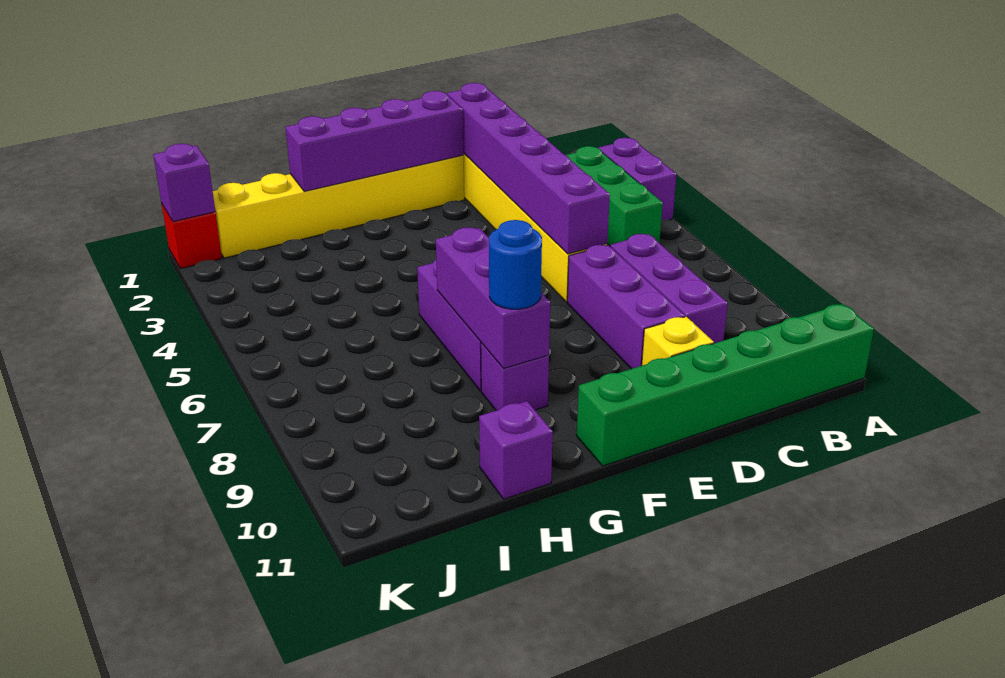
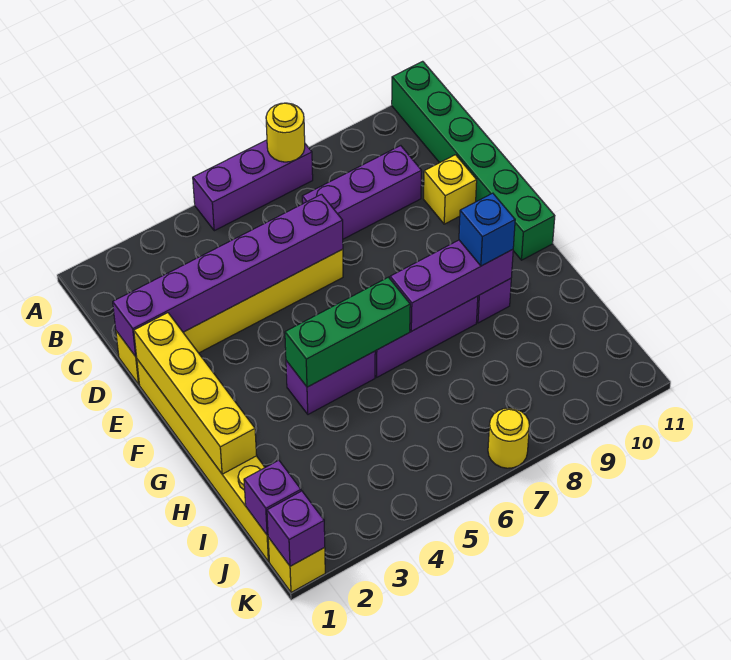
purple brick A3:A4 level 1 -> purple brick G4:G5 level 1
none -> yellow round brick A7 level 2
green brick B3:B5 level 1 -> green brick G4:G6 level 2
purple brick D7:D9 level 1 -> purple brick A5:A7 level 1
purple brick E1:H1 level 2 -> yellow brick E1:H1 level 2
blue round brick G9 level 3 -> blue brick G9 level 3
purple brick H11 level 1 -> purple brick J1 level 2
red brick K1 level 1 -> yellow brick K1 level 1
none -> yellow round brick K7 level 1

